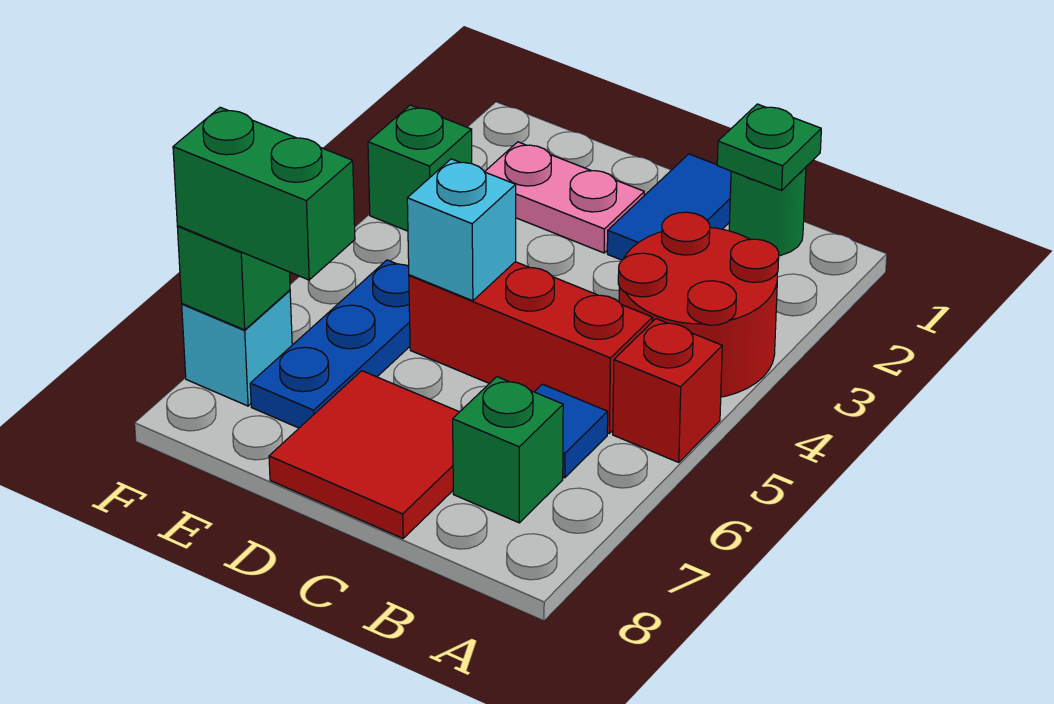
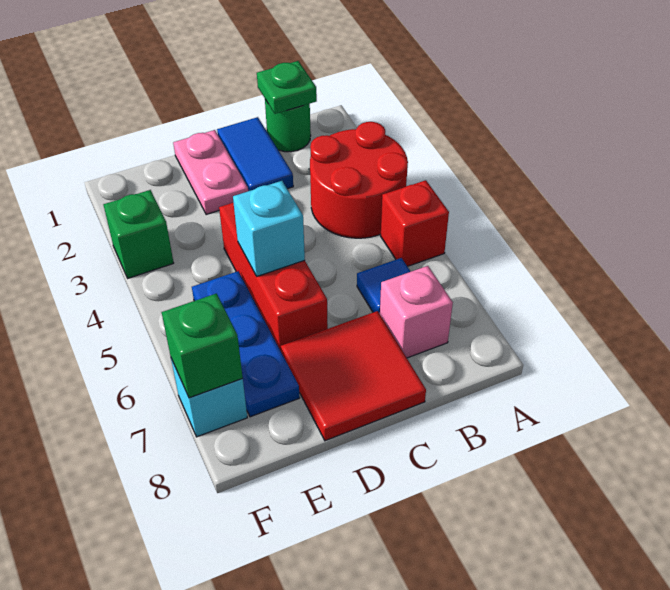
red brick B5:D5 level 1 -> red brick D4:D6 level 1
green brick B7 level 1 -> pink brick B7 level 1
pink plate D2:E2 level 1 -> pink plate D1:D2 level 1
green brick E7:F7 level 3 -> none

